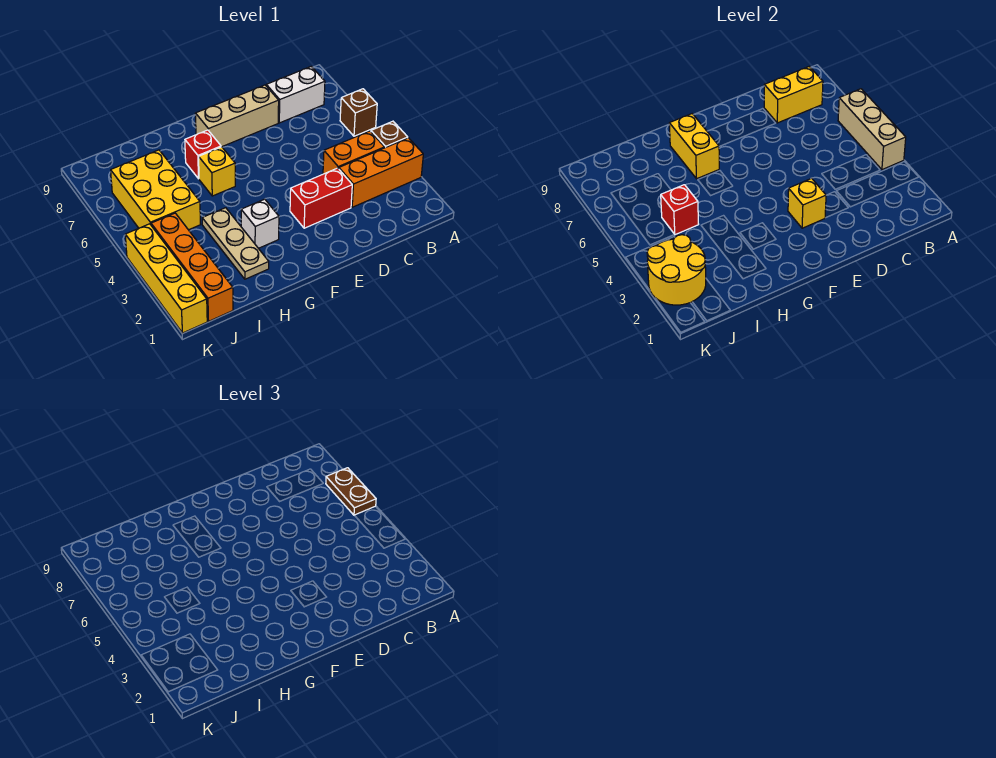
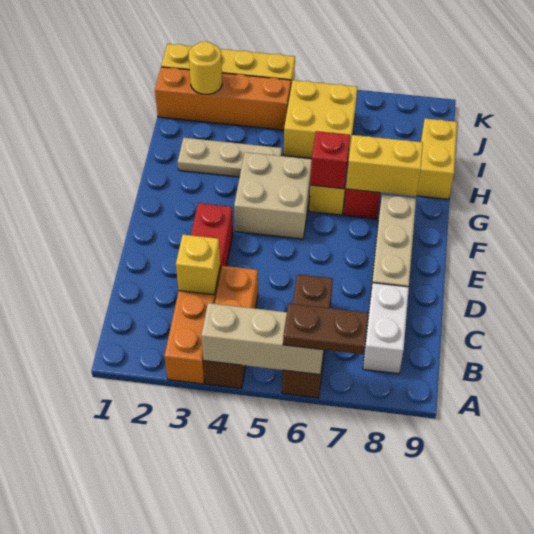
brown brick A6 level 1 -> brown brick A6:C6 level 1
yellow brick B8:C8 level 2 -> yellow brick H9:I9 level 1
yellow brick E3 level 2 -> yellow brick C3 level 2
none -> tan brick F4:G5 level 1
white brick G3 level 1 -> none
yellow brick I5:J7 level 1 -> yellow brick I5:J6 level 1
red brick I5 level 2 -> red brick G6 level 2
yellow round brick J2:K3 level 2 -> yellow round brick J2 level 2

